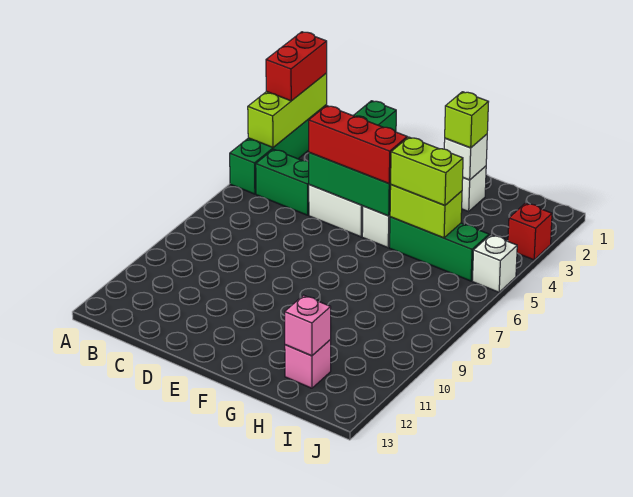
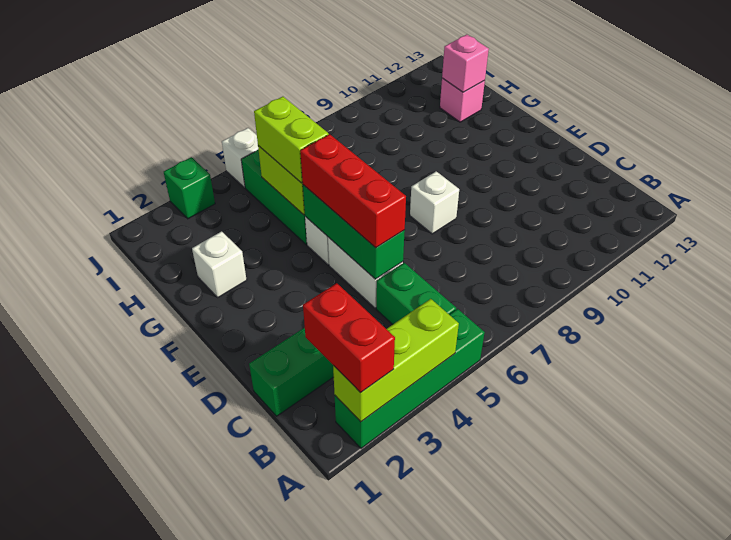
red brick A2:A3 level 3 -> red brick A2:B2 level 3
white brick G2 level 2 -> white brick E8 level 1
lime brick G2 level 3 -> none
red brick J3 level 1 -> green brick J3 level 1

